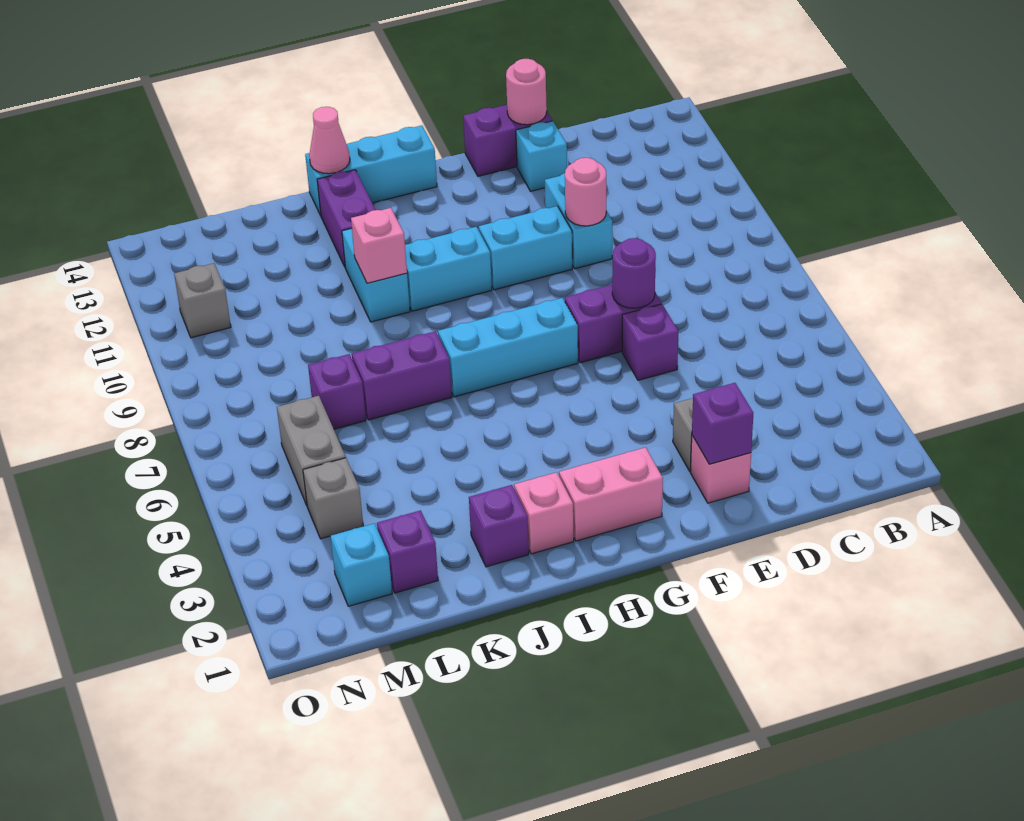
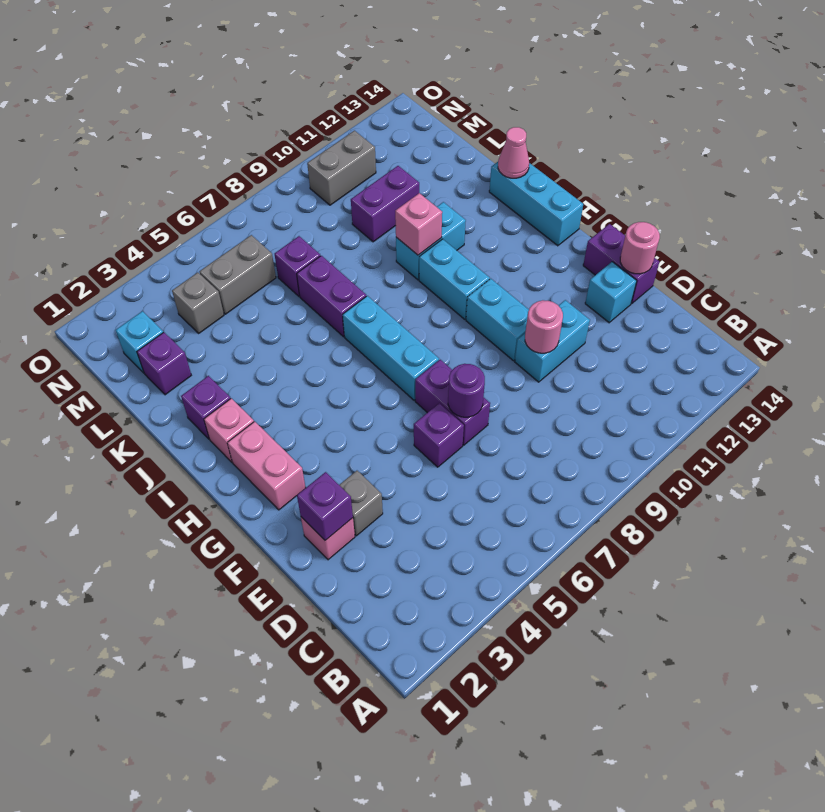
purple brick J12:J13 level 1 -> purple brick L10:L11 level 1
grey brick N11 level 1 -> grey brick N10:N11 level 1

